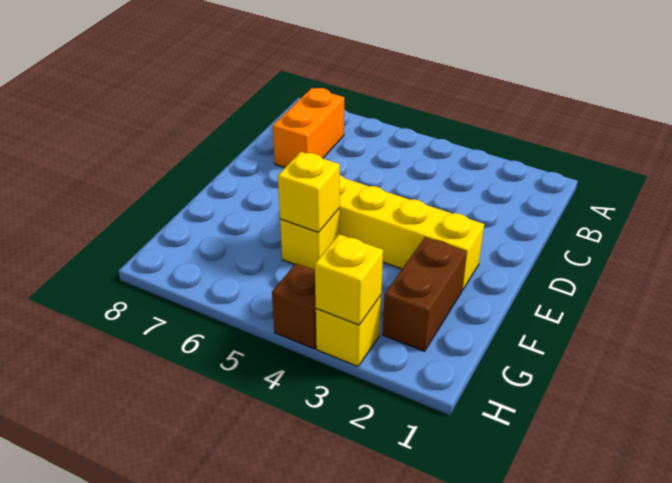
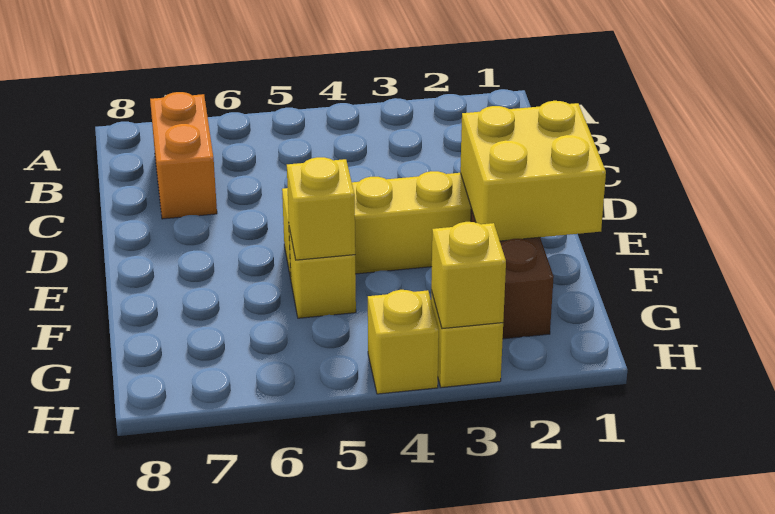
none -> yellow brick E1:F2 level 2
brown brick H4 level 1 -> yellow brick H4 level 1

